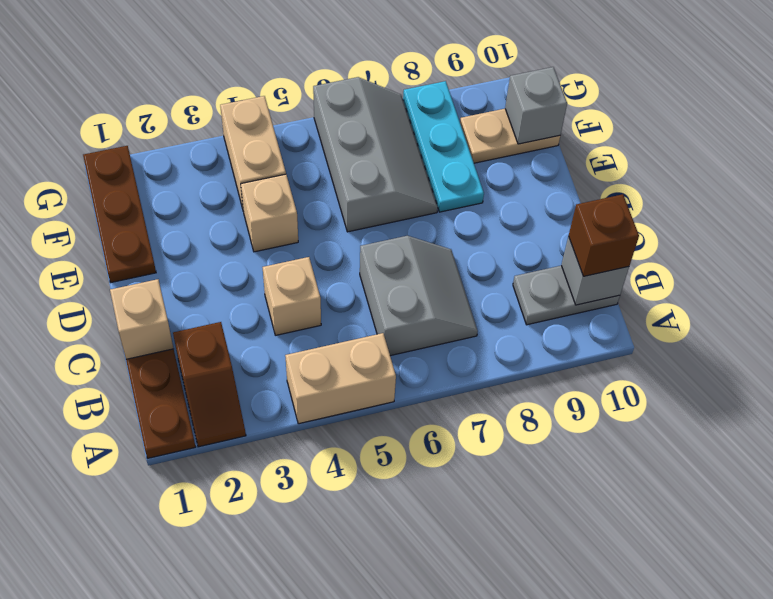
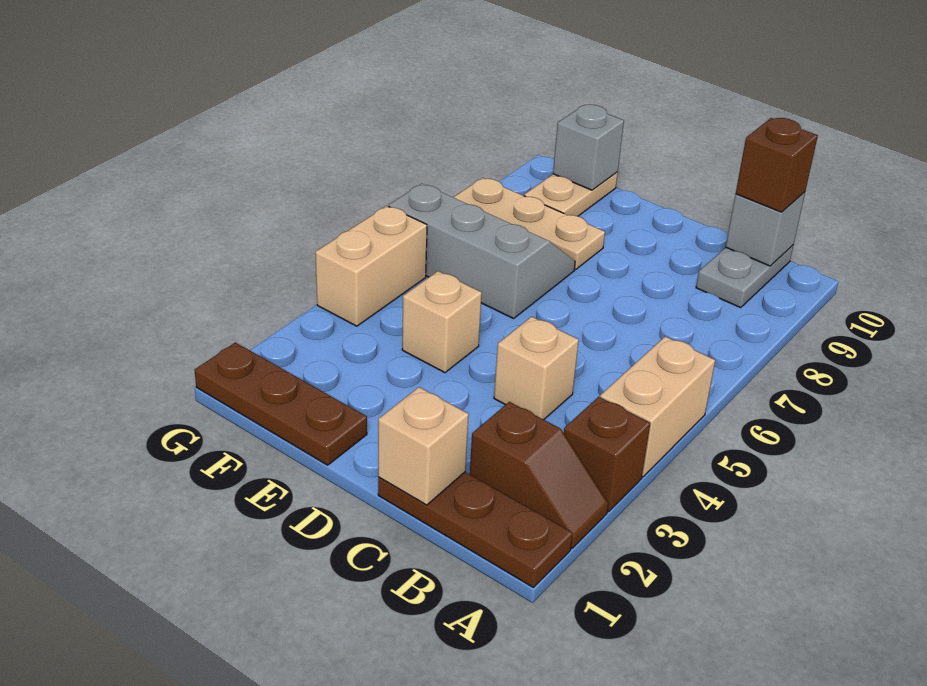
none -> brown brick A3 level 1
grey slope B6:C7 level 1 top 6 -> none
cyan plate E8:G8 level 1 -> tan plate E8:G8 level 1
tan brick F4:G4 level 1 -> tan brick G4:G5 level 1

